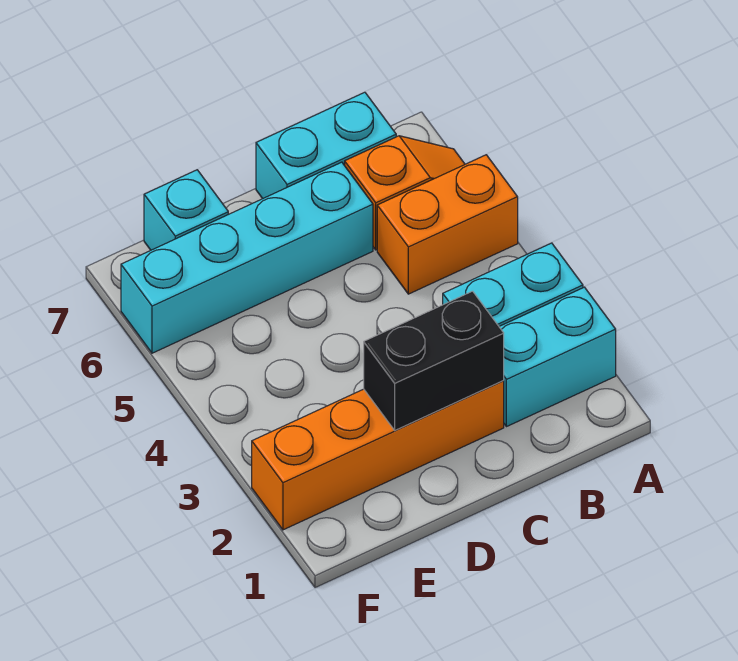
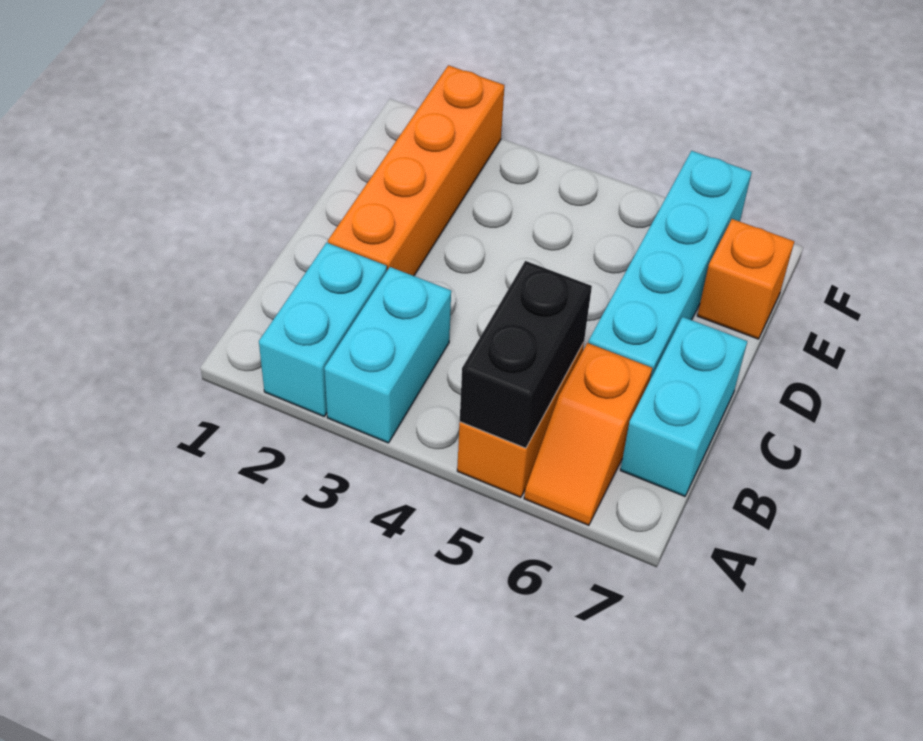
black brick C2:D2 level 2 -> black brick A5:B5 level 2
cyan brick E7 level 1 -> orange brick E7 level 1

